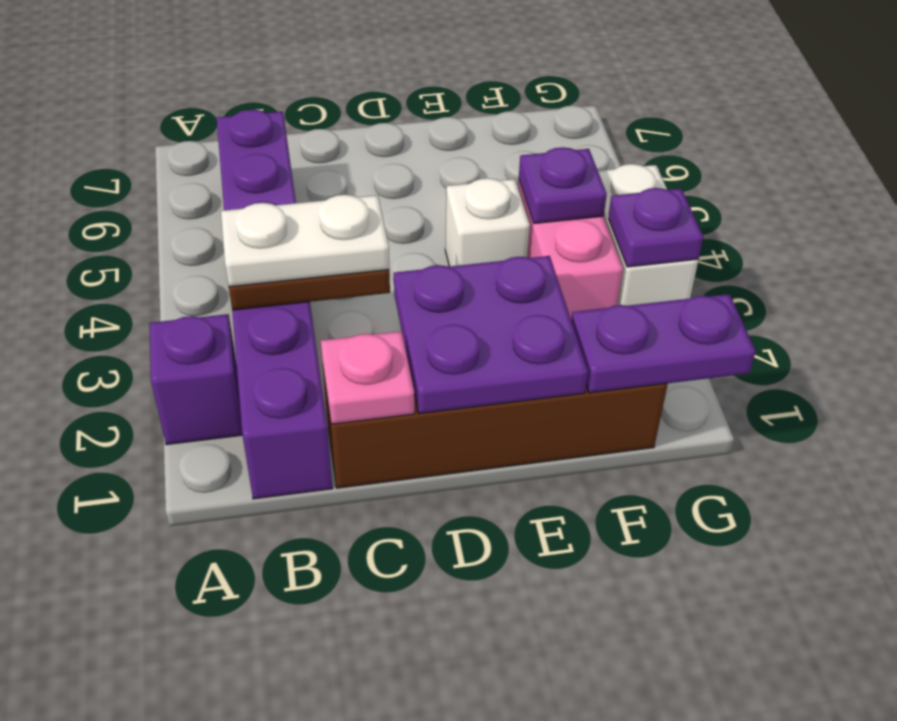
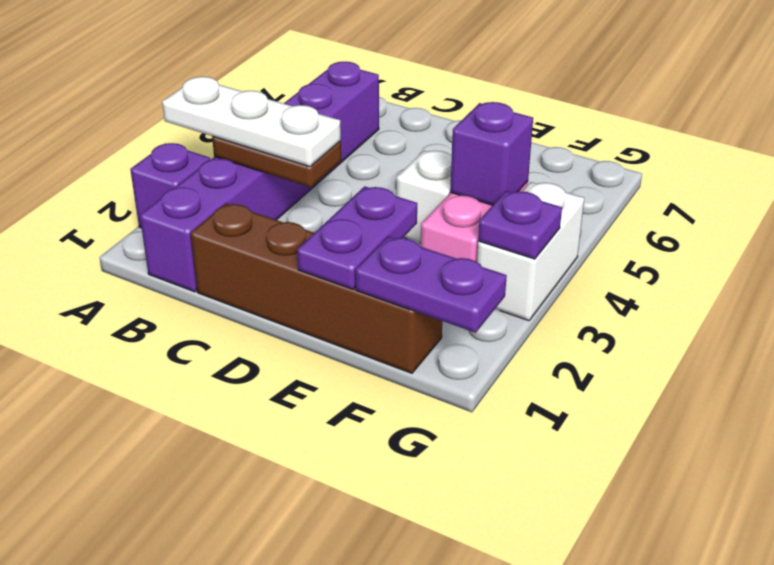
white plate B3:C3 level 3 -> white plate A3:C3 level 3
pink plate C1 level 2 -> none
purple plate D1:E2 level 2 -> purple plate E1:E2 level 2
purple plate F4 level 2 -> purple brick F4 level 2

